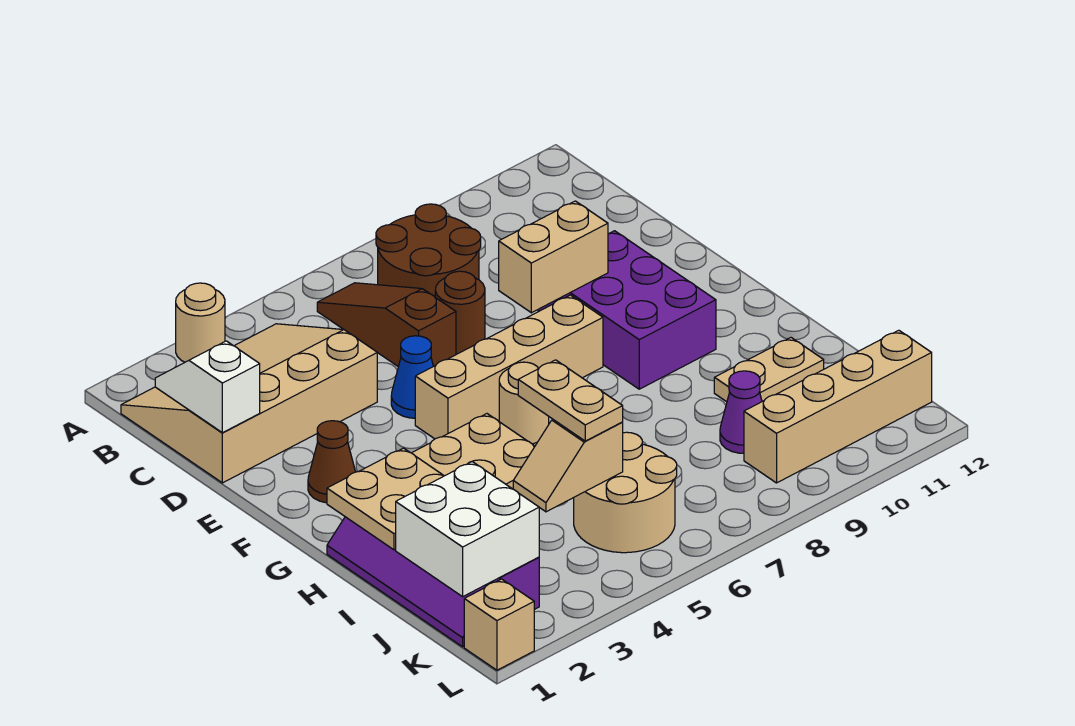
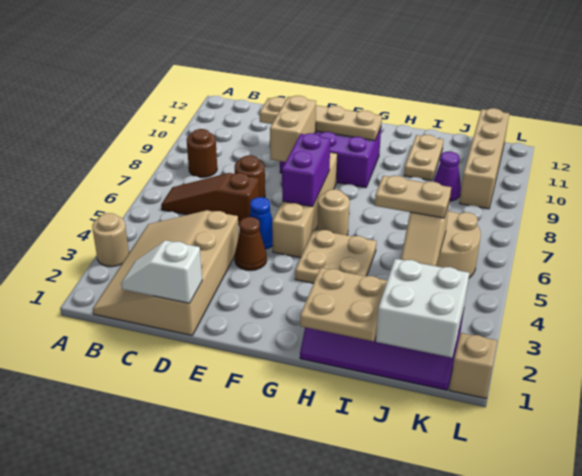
brown round brick B7:C8 level 1 -> brown round brick B8 level 1
none -> tan plate D10:G10 level 2
brown cone F2 level 1 -> brown cone E4 level 1
none -> purple brick F6:F7 level 2

